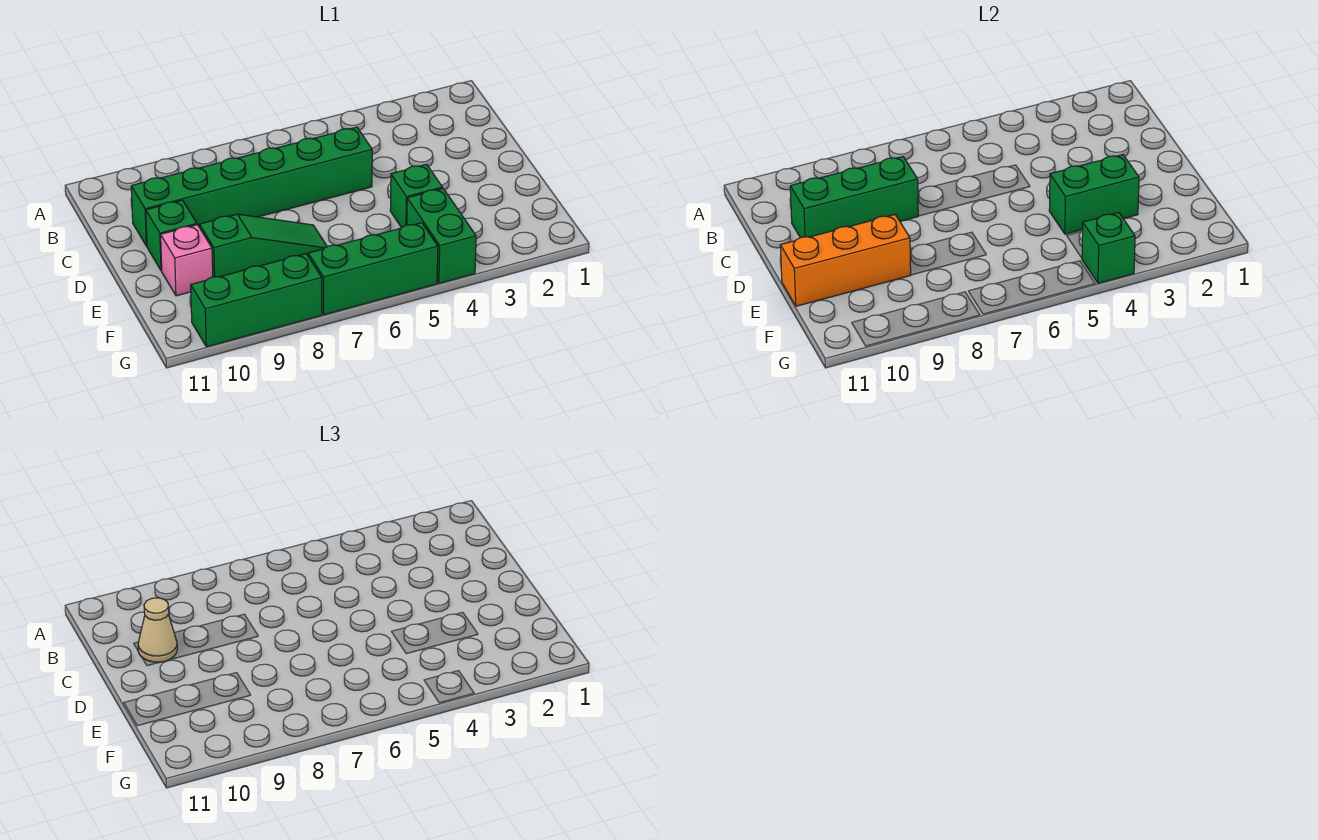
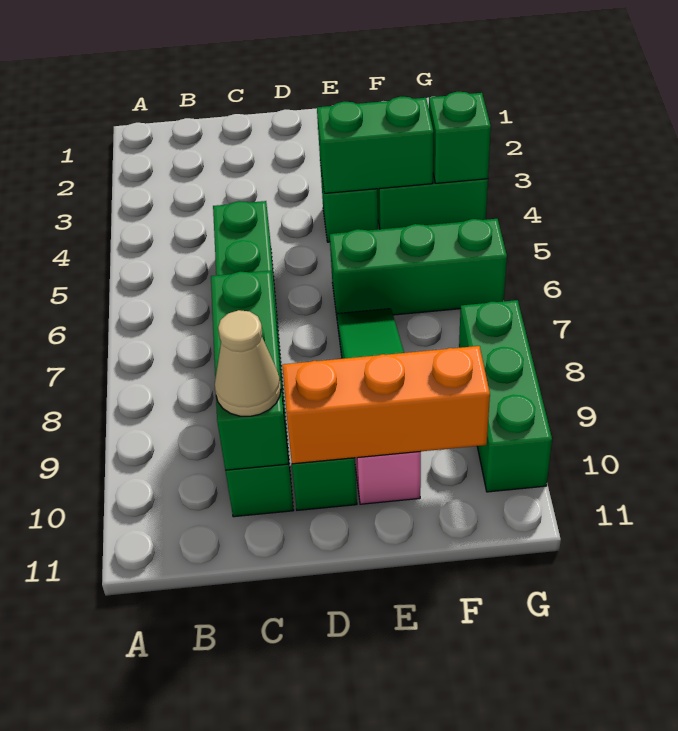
green brick E3:E4 level 2 -> green brick E4:F4 level 2
orange brick E9:E11 level 2 -> orange brick D10:F10 level 2
green brick G5:G7 level 1 -> green brick E6:G6 level 1

